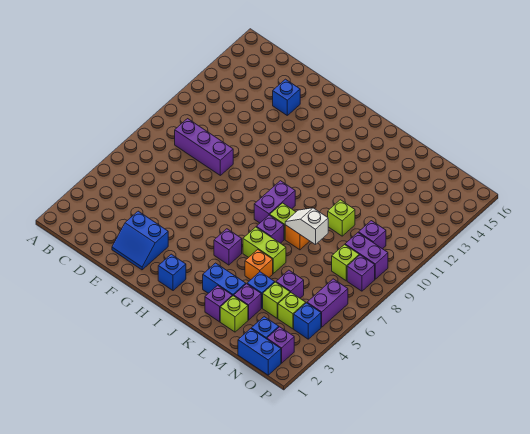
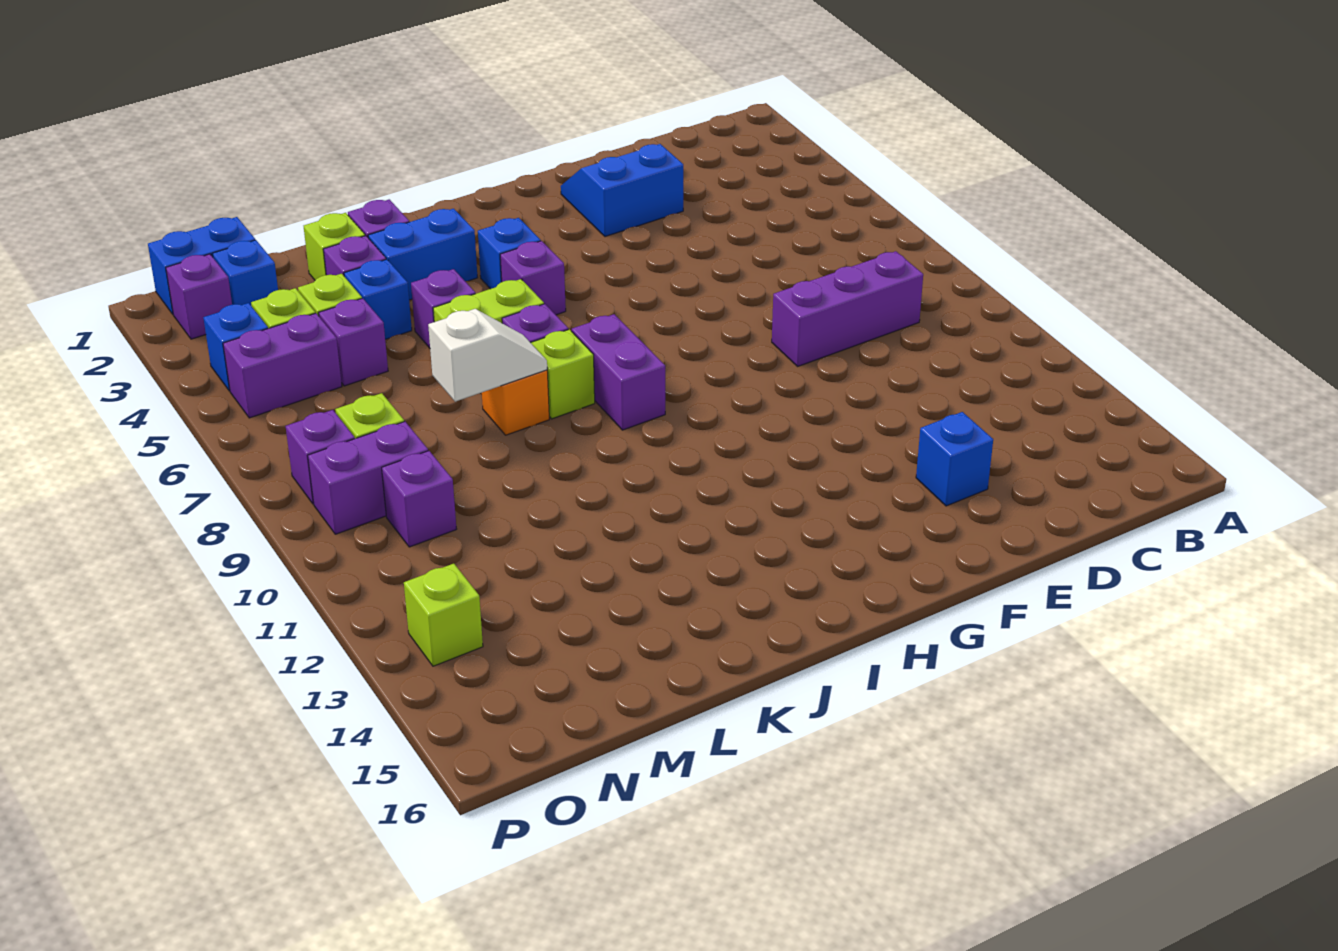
blue brick H2 level 1 -> blue brick I4 level 1
orange brick K5 level 1 -> purple brick K5 level 1
lime brick L10 level 1 -> lime brick O13 level 1
purple brick O5:O6 level 1 -> purple brick N5:O5 level 1

